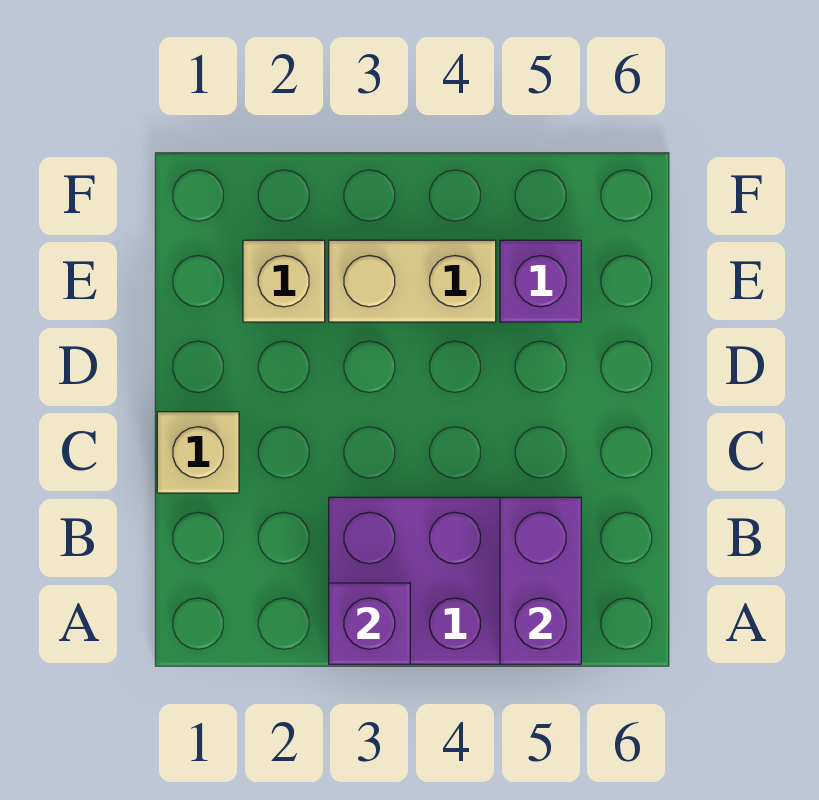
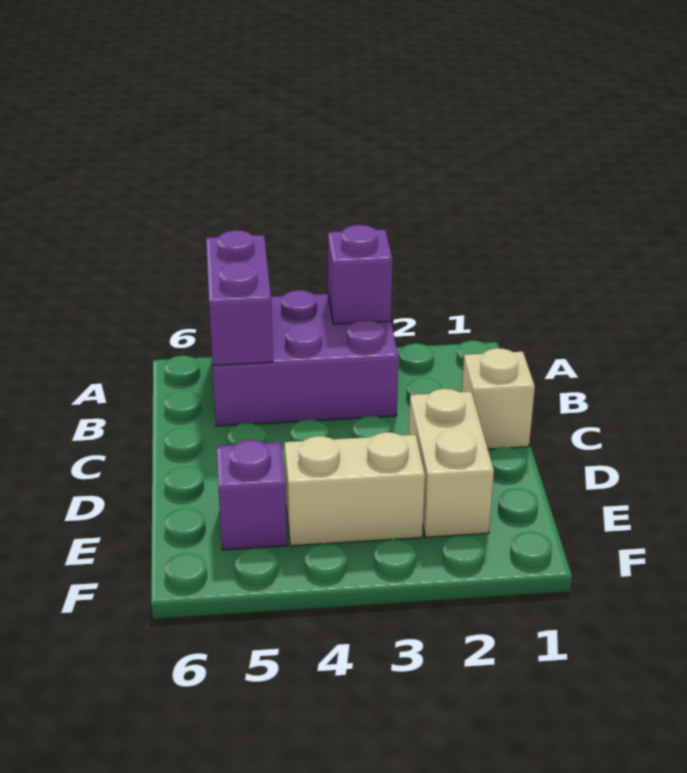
tan brick E2 level 1 -> tan brick D2:E2 level 1

